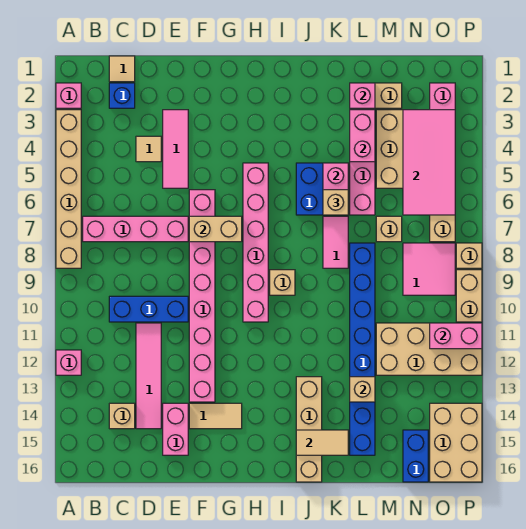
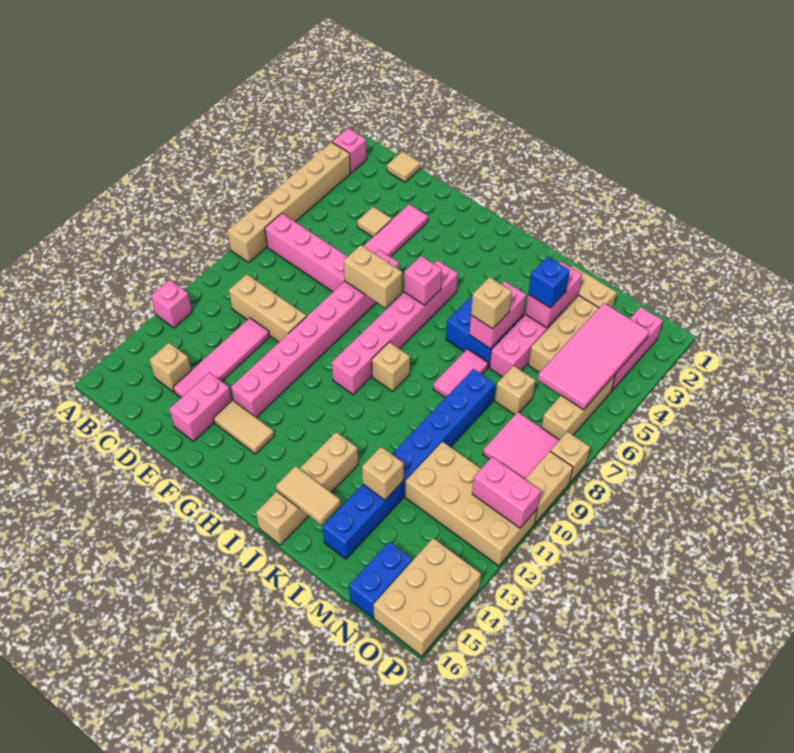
blue brick C2 level 1 -> blue brick L4 level 3
blue brick C10:E10 level 1 -> tan brick C10:E10 level 1
pink brick L2 level 2 -> pink brick H6 level 2

